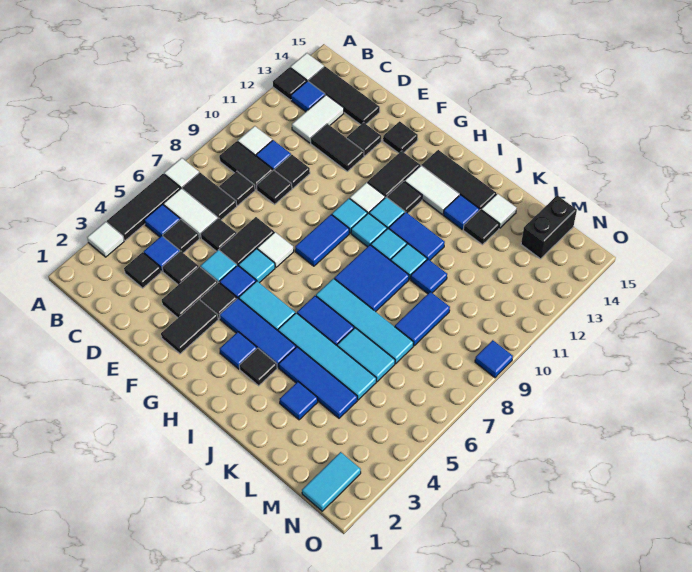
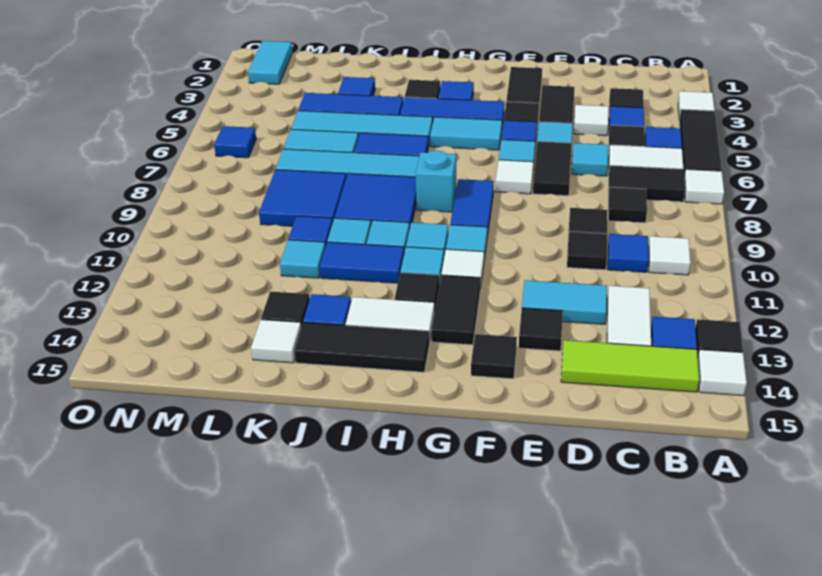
black tile B9:C9 level 1 -> none
black tile B14:D14 level 1 -> lime tile B14:D14 level 1
black tile D4 level 1 -> white tile D4 level 1
black tile D6 level 1 -> cyan tile D6 level 1
black tile D12:E12 level 1 -> cyan tile D12:E12 level 1
none -> cyan brick H8 level 1
none -> cyan tile K11 level 1
blue tile L8:L9 level 1 -> blue tile K8:L9 level 1
black brick M14:M15 level 1 -> none
blue tile O9 level 1 -> blue tile N6 level 1

